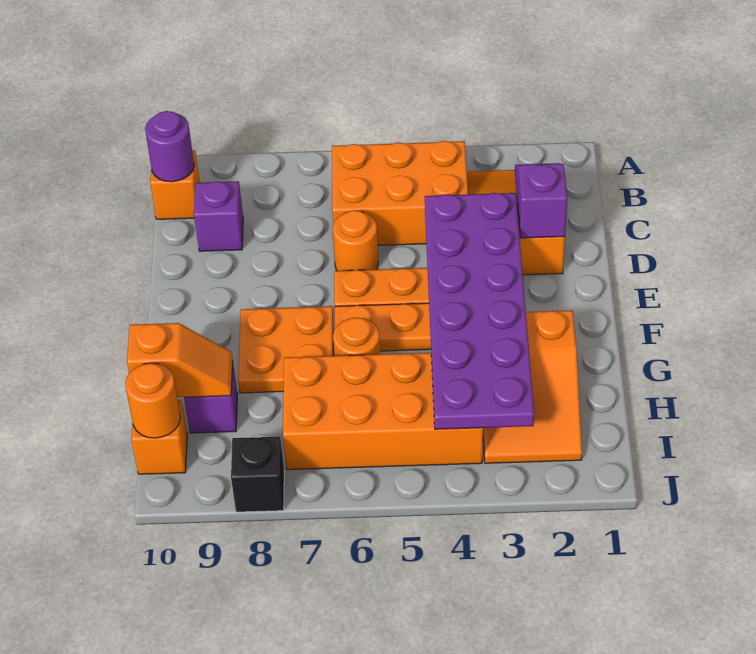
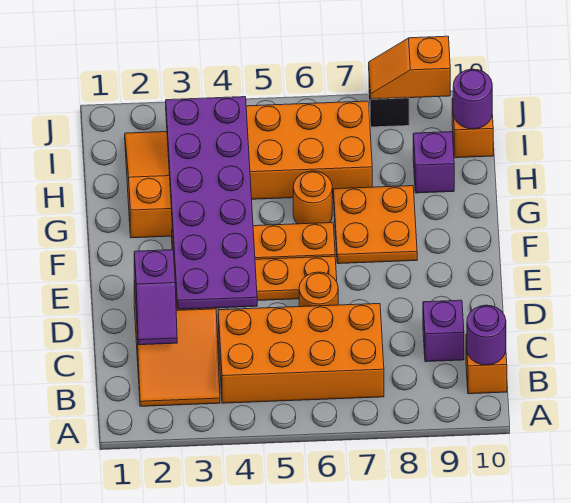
orange brick B4:C6 level 1 -> orange brick B4:C7 level 1
orange slope H9:H10 level 2 top 10 -> orange slope J8:J9 level 2 top 9
orange round brick I10 level 2 -> purple round brick I10 level 2

